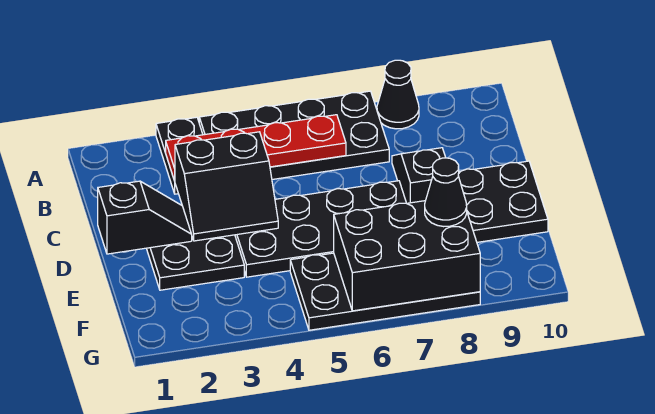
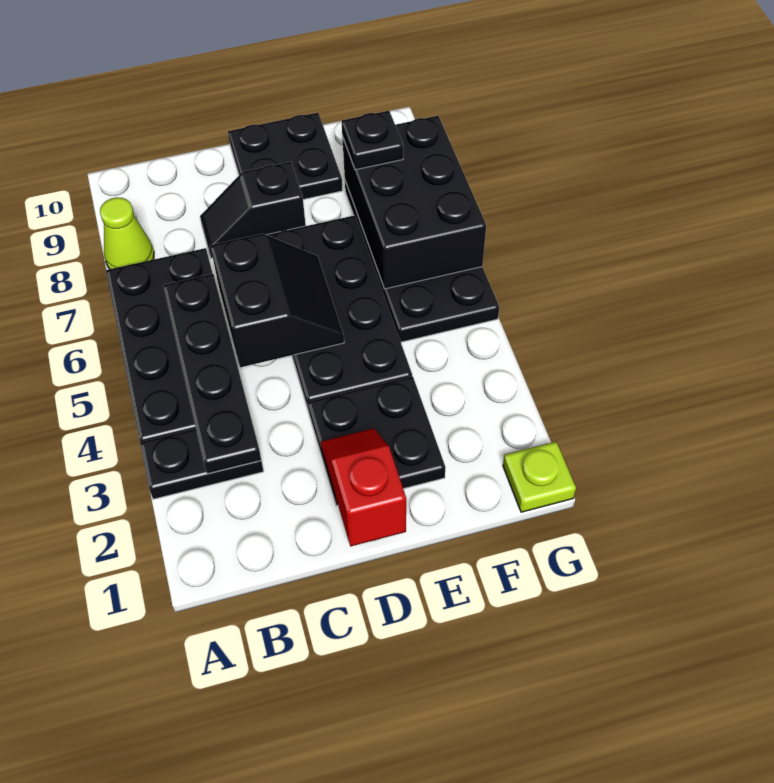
black cone A8 level 1 -> lime cone A8 level 1
red plate B3:B6 level 2 -> black plate B3:B6 level 2
black slope C3:D4 level 2 top C -> black slope C5:D6 level 2 top C
black slope D1:D2 level 2 top 1 -> red slope D1:D2 level 2 top 1
black cone F8 level 3 -> black plate F8 level 3
none -> lime plate G1 level 1

